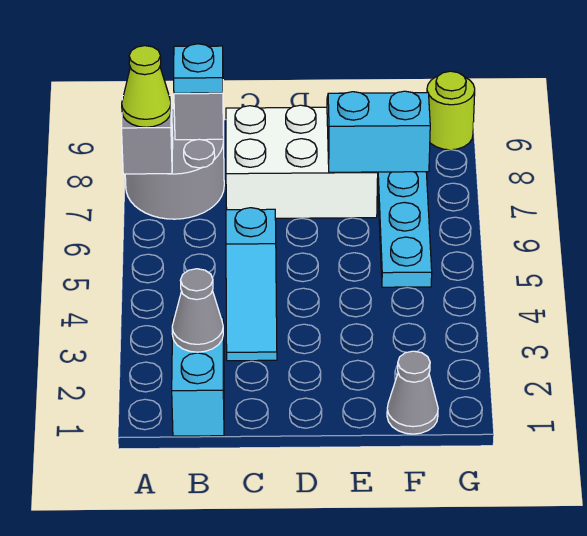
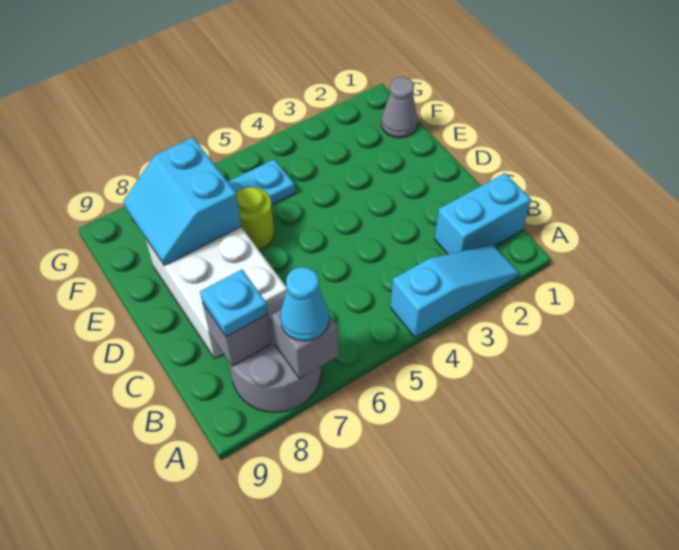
lime cone A7 level 3 -> cyan cone A7 level 3
grey cone B2 level 2 -> none
cyan slope C3:C5 level 1 top 5 -> cyan slope A2:A4 level 1 top 4
lime round brick G9 level 1 -> lime round brick E6 level 1

